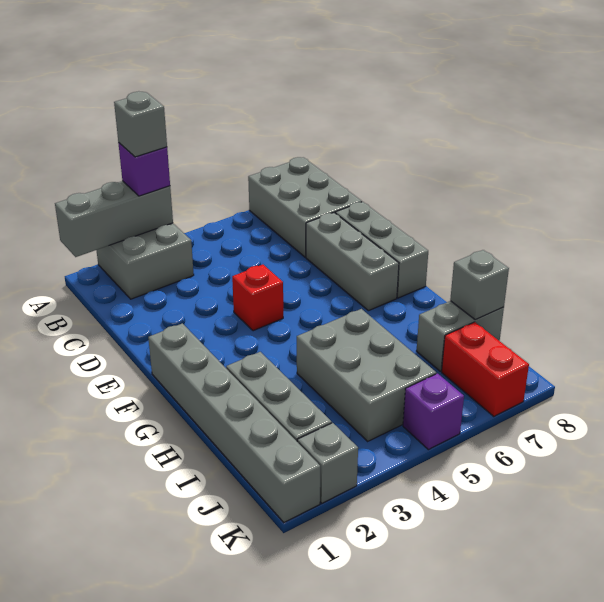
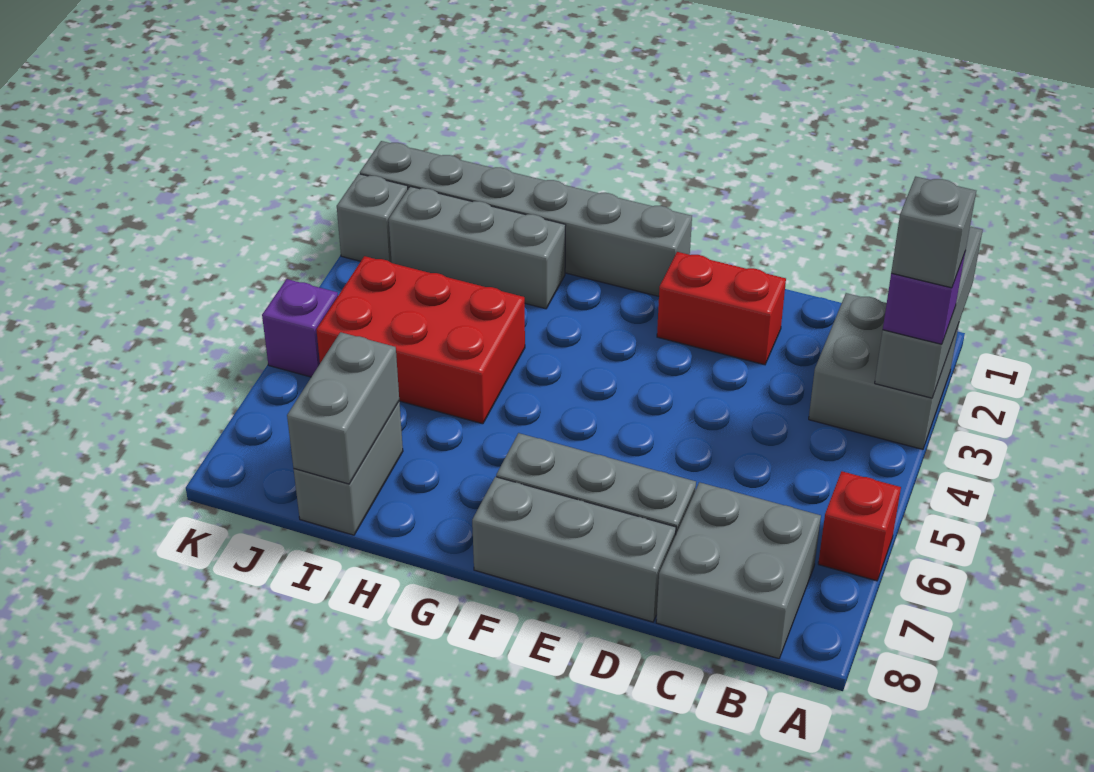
grey brick A7:C8 level 1 -> grey brick B7:C8 level 1
red brick E4 level 1 -> red brick A6 level 1
grey brick H4:J5 level 1 -> red brick H4:J5 level 1
grey brick I8 level 2 -> grey brick I7:I8 level 2
red brick J7:K7 level 1 -> red brick D2:E2 level 1

